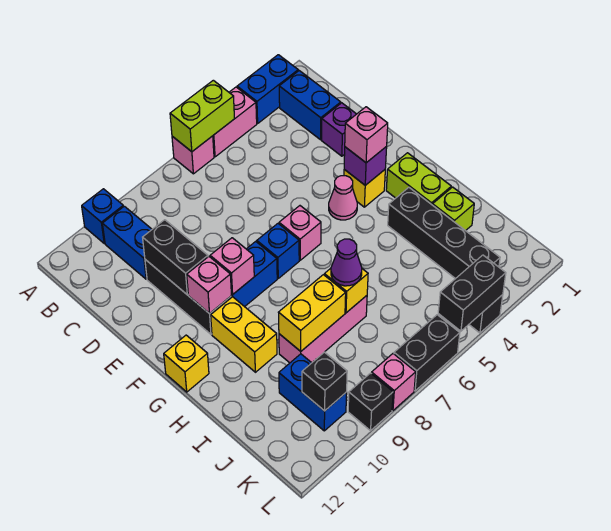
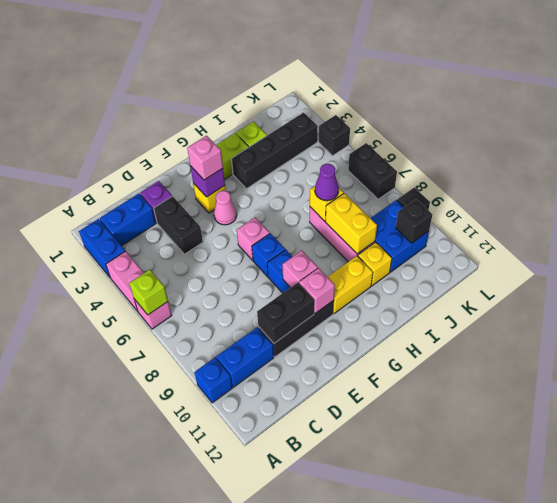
lime brick A5:A6 level 2 -> lime brick A6 level 2
yellow brick G12 level 1 -> yellow brick I10 level 1
blue brick J10:K10 level 1 -> blue brick J9:K10 level 1
black brick L4:L5 level 2 -> black brick D3:D4 level 1
pink brick L8 level 1 -> none

